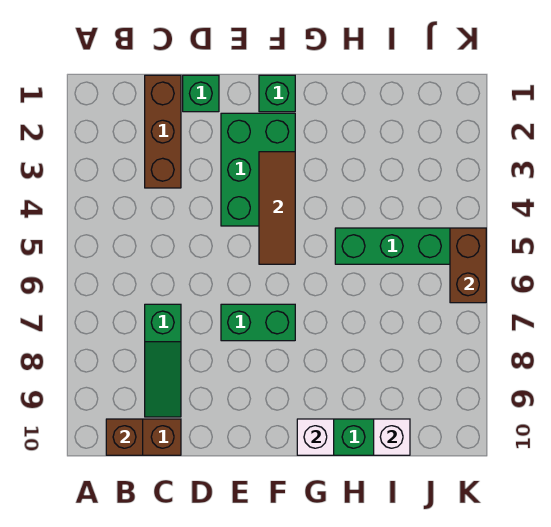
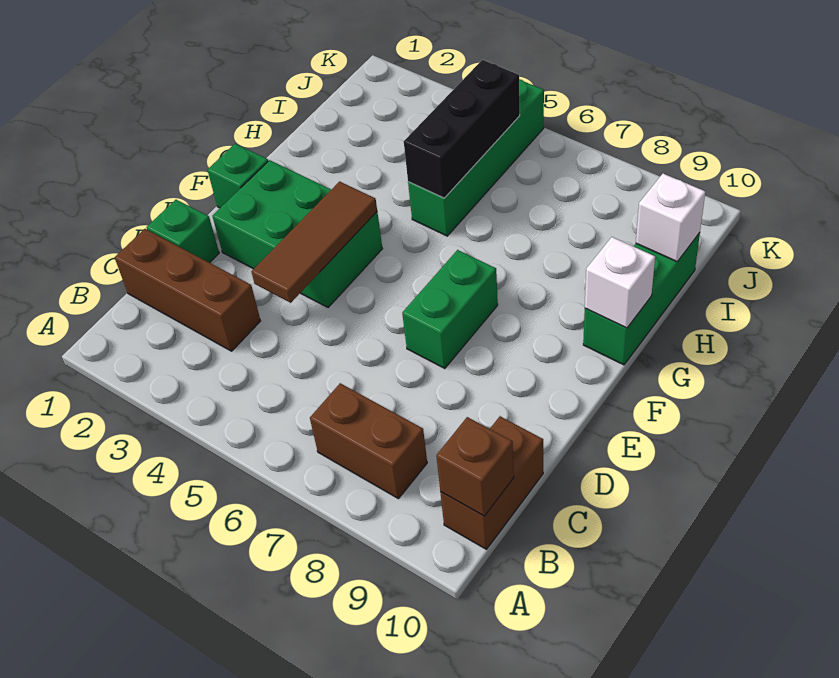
green slope C7:C9 level 1 top 7 -> none
brown tile F3:F5 level 2 -> brown tile D4:F4 level 2
none -> black brick H5:J5 level 2
brown brick K5:K6 level 2 -> brown brick B7:B8 level 1

